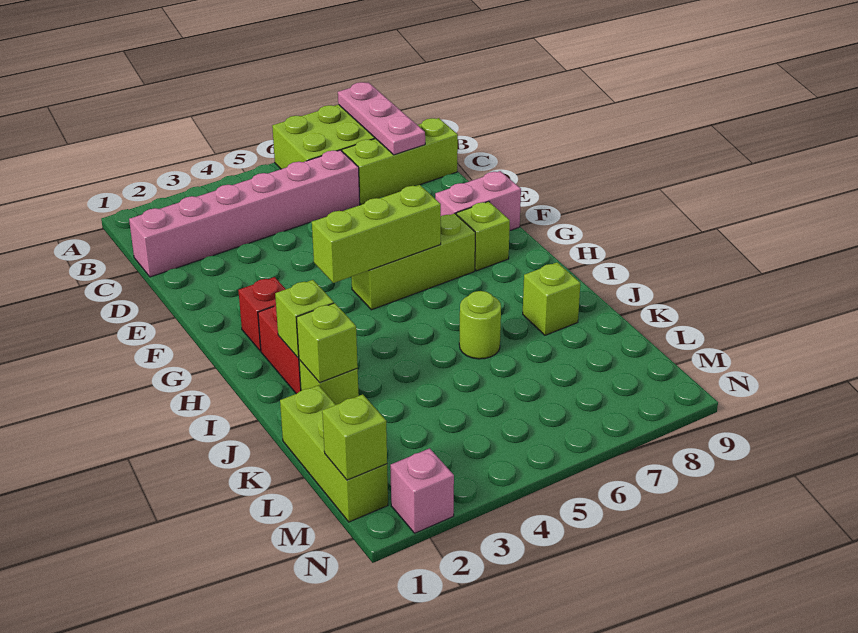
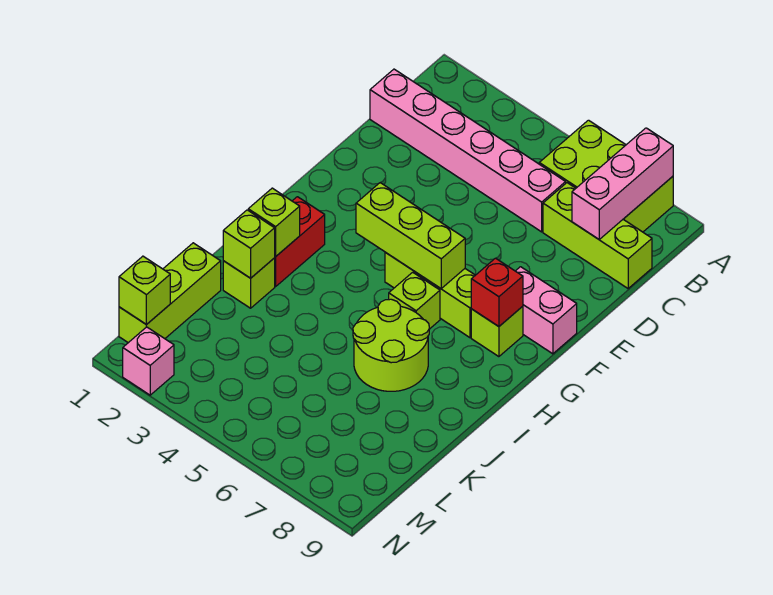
pink plate A8:C8 level 2 -> pink brick A8:C8 level 2
red brick G2 level 1 -> red brick G8 level 2
lime round brick J6 level 1 -> lime round brick I6:J7 level 1
lime brick J8 level 1 -> lime brick H6 level 1

